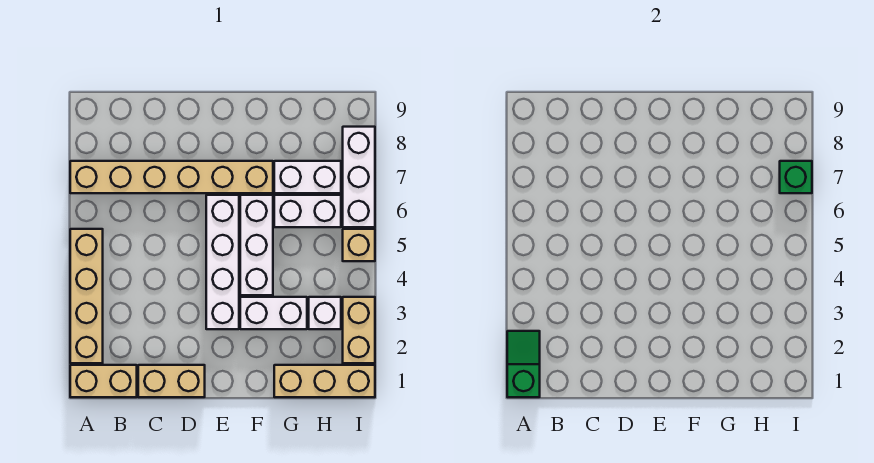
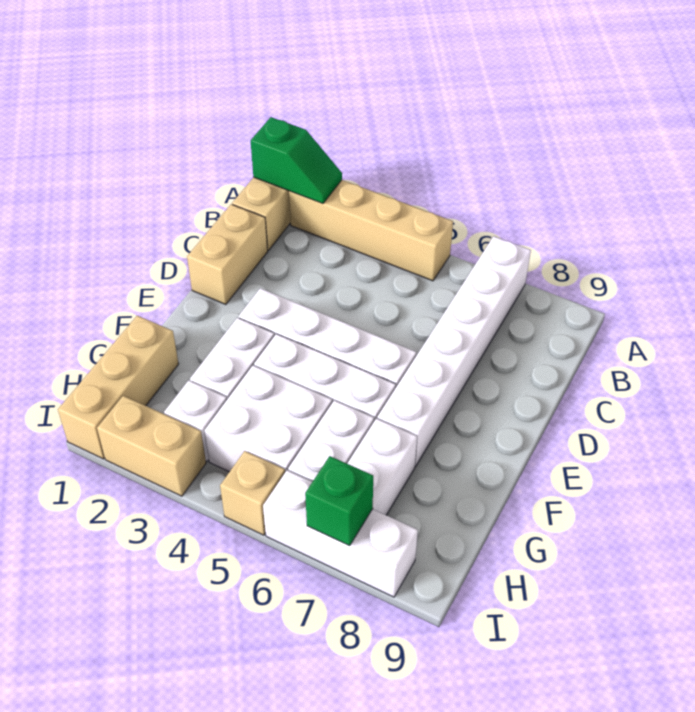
tan brick A7:F7 level 1 -> white brick A7:F7 level 1
none -> white brick G4:H5 level 1

